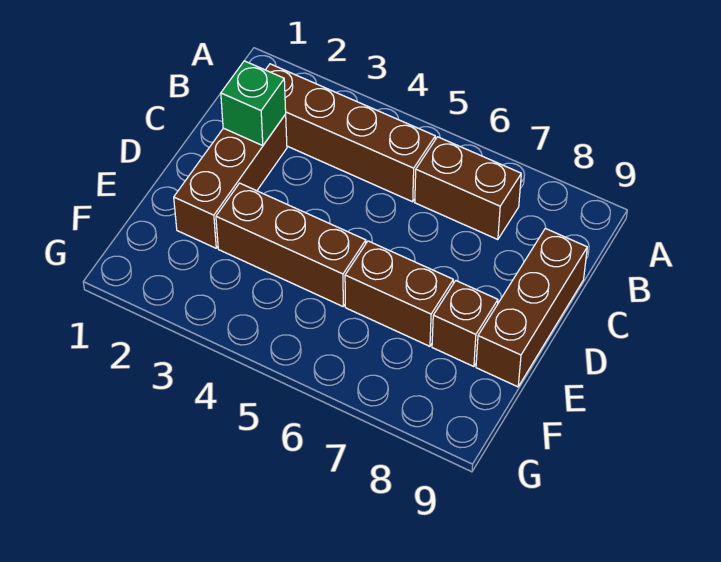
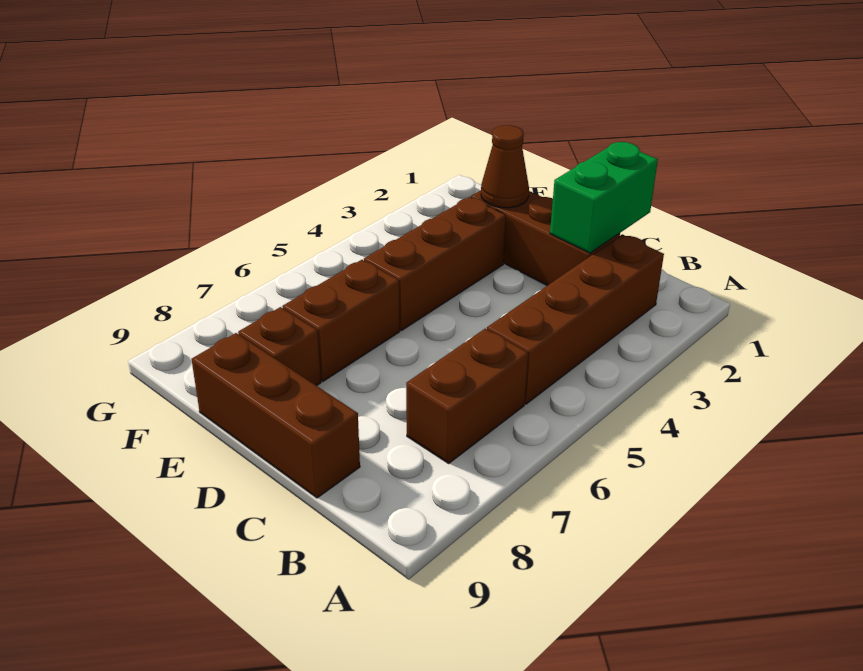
green brick C2 level 2 -> green brick C1:C2 level 2
none -> brown cone E2 level 2

